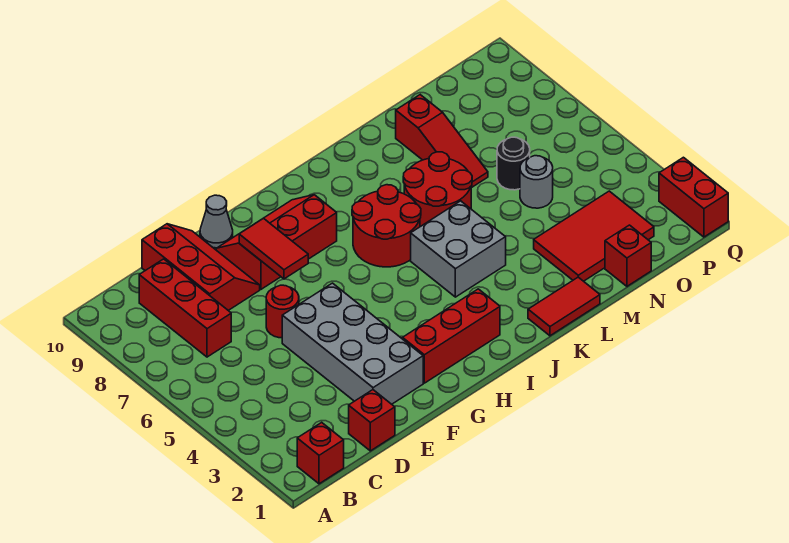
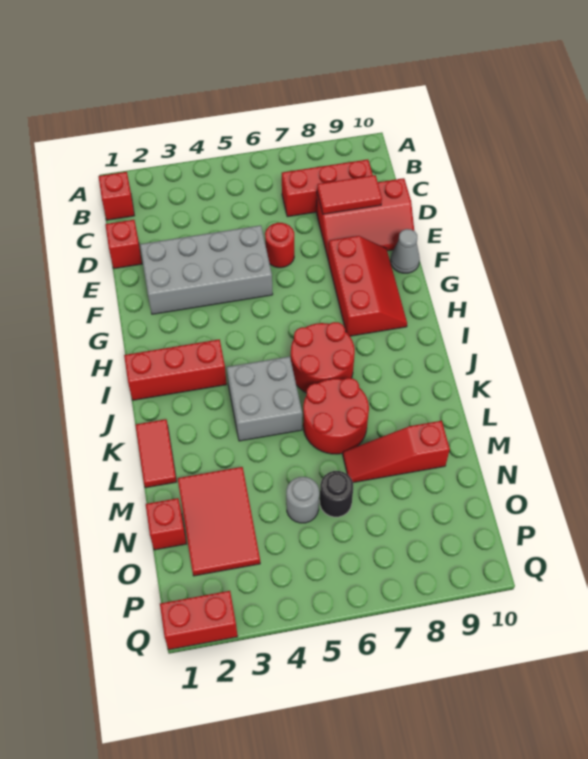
red tile F7:F8 level 2 -> red tile D8:D9 level 2
red brick G2:I2 level 1 -> red brick I1:I3 level 1

